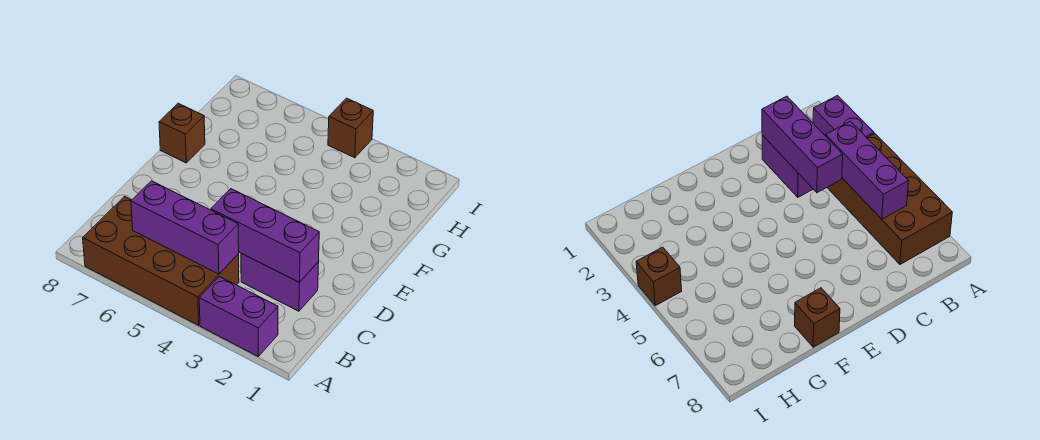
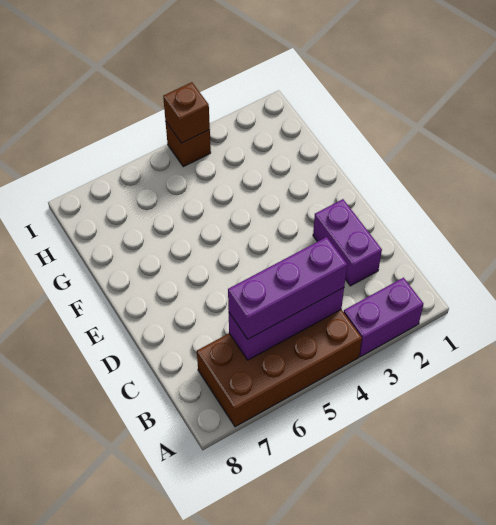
purple brick C2:C3 level 1 -> purple brick C2:D2 level 1
purple brick C2:C4 level 2 -> purple brick B4:B6 level 3
brown brick F8 level 1 -> brown brick I4 level 2

